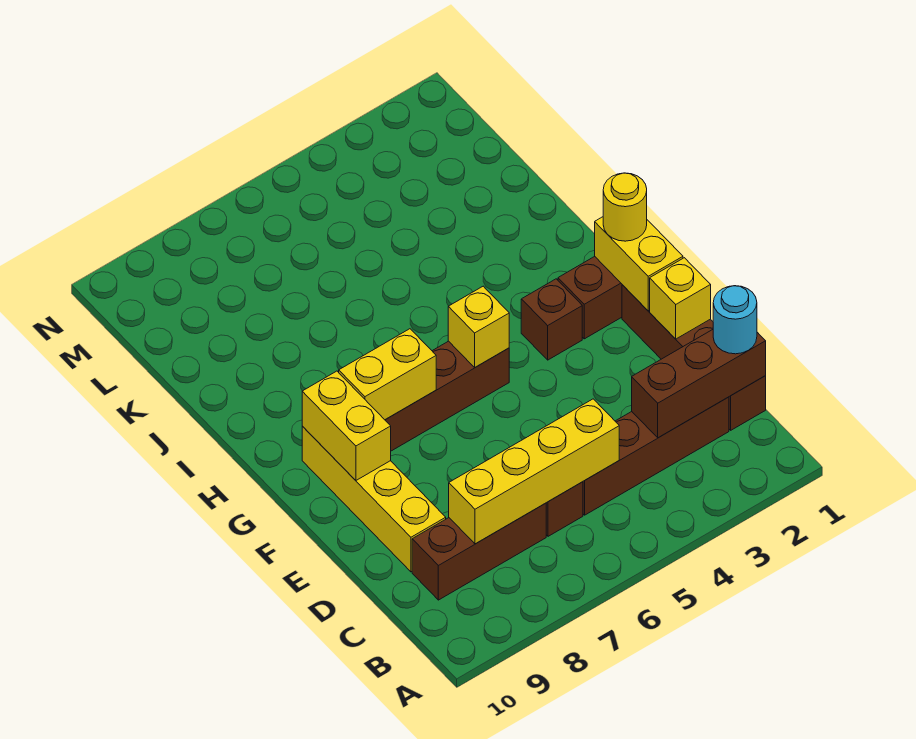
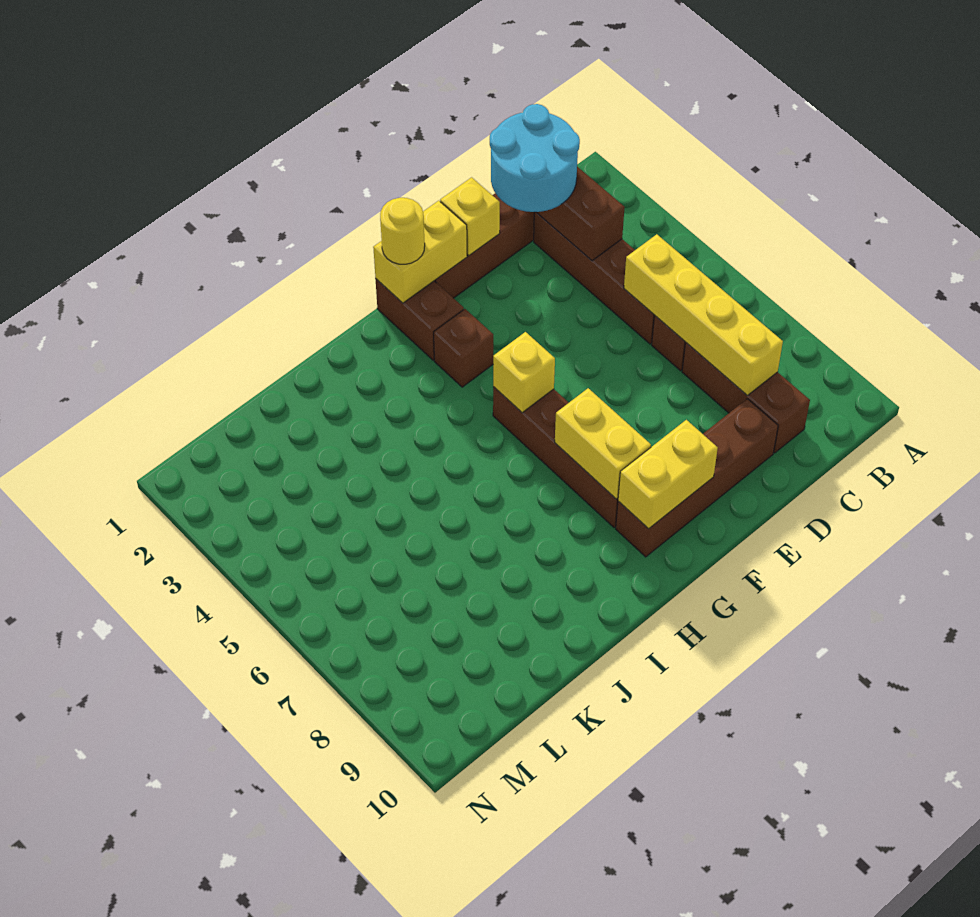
cyan round brick C1 level 3 -> cyan round brick C1:D2 level 3
yellow brick D9:G9 level 1 -> brown brick D9:G9 level 1

